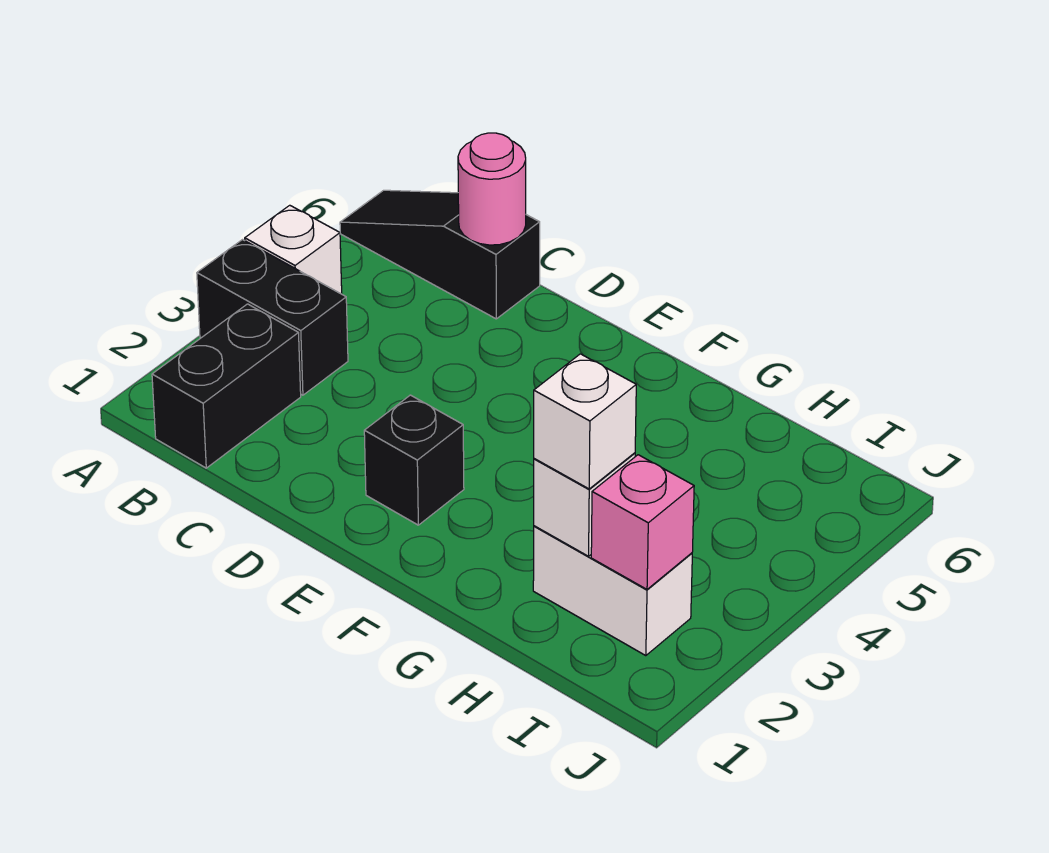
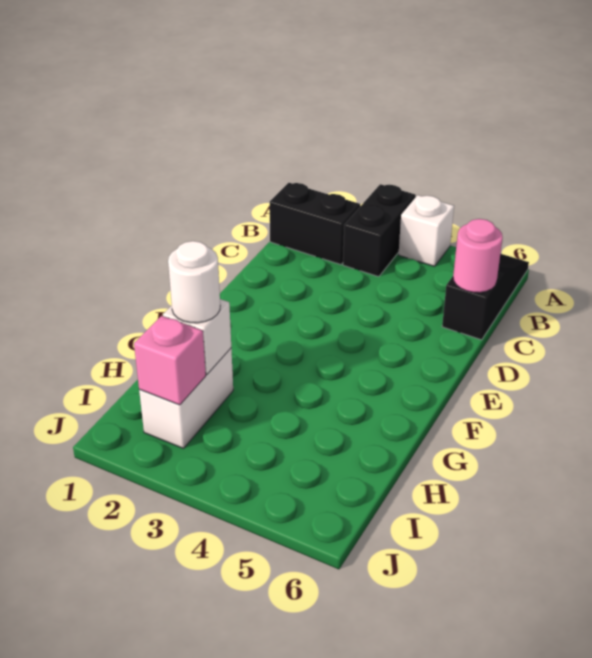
black brick E2 level 1 -> none
white brick H2 level 3 -> white round brick H2 level 3

